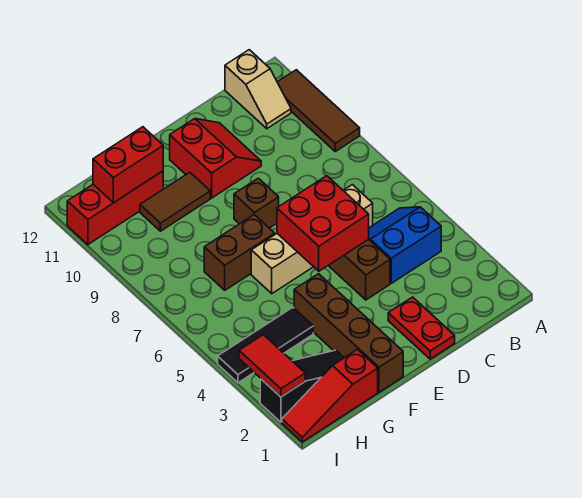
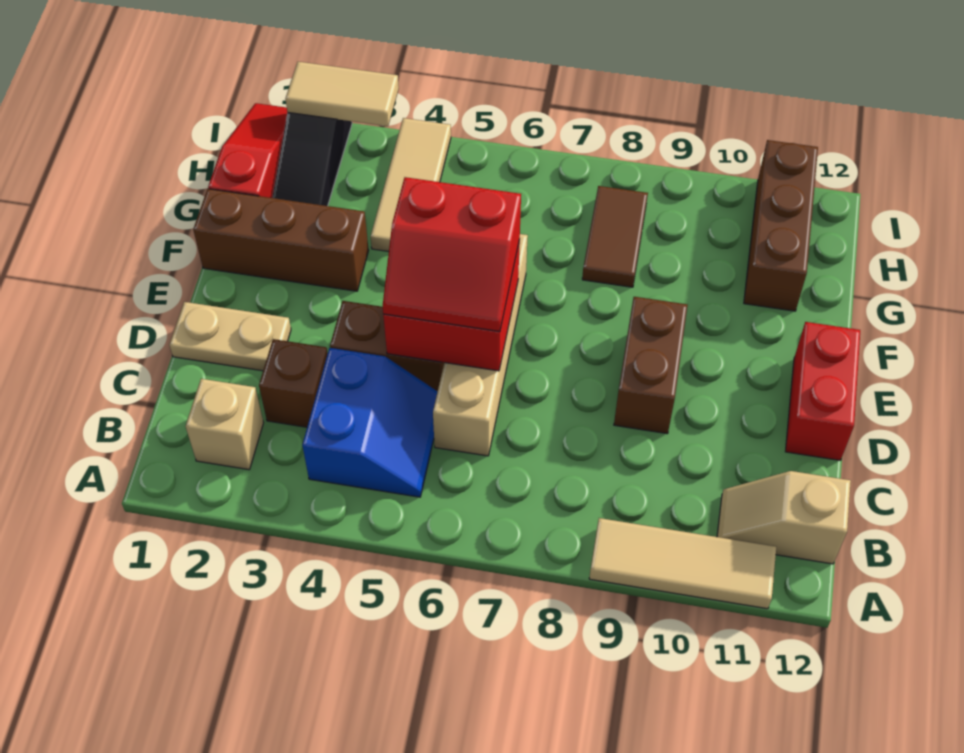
brown tile A9:A11 level 1 -> tan tile A9:A11 level 1
none -> tan brick B2 level 1
red plate D1:D2 level 1 -> tan plate D1:D2 level 1
red slope D10:E11 level 1 top E -> red slope D5:E6 level 3 top E
brown brick E8 level 1 -> brown brick C3 level 1
brown brick F1:F4 level 1 -> brown brick F1:F3 level 1
brown brick F7:G7 level 1 -> brown brick D9:E9 level 1
brown tile F10:G10 level 1 -> brown tile G8:H8 level 1
black tile G4:I4 level 1 -> tan tile G4:I4 level 1
red brick G11:I11 level 1 -> brown brick G11:I11 level 1
red brick G11:H11 level 2 -> red brick D12:E12 level 1
red tile I2:I3 level 2 -> tan tile I2:I3 level 2

